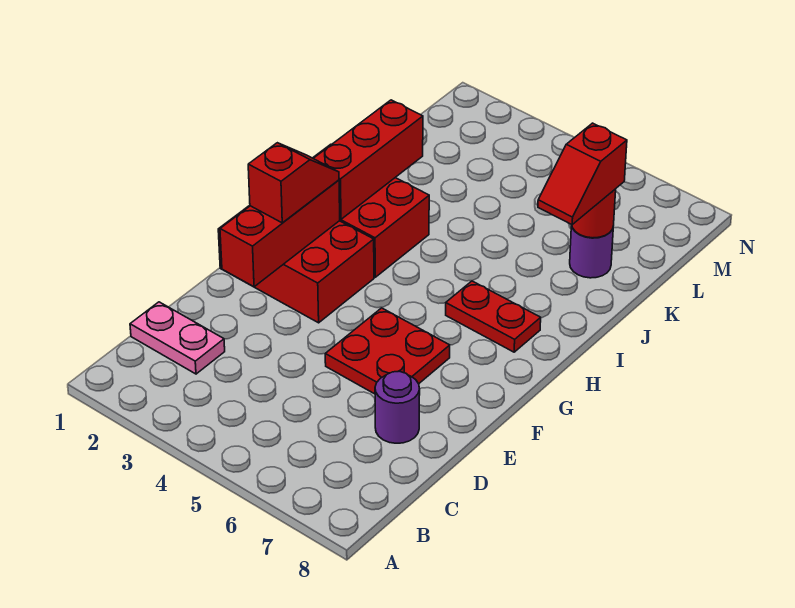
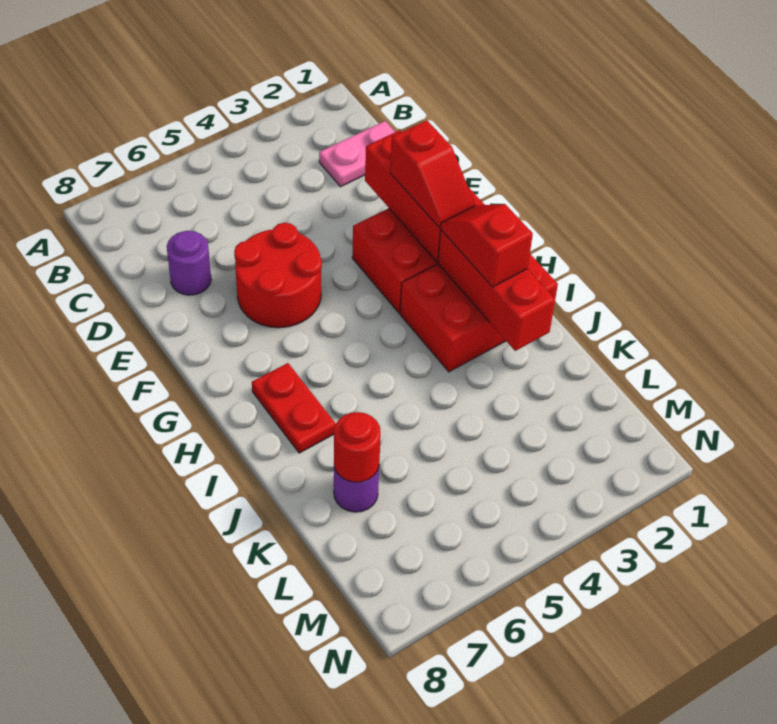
red plate E5:F6 level 1 -> red round brick E5:F6 level 1
red plate H6:H7 level 1 -> red plate H7:I7 level 1
red slope J7:K7 level 3 top K -> red slope H2:I2 level 3 top I

